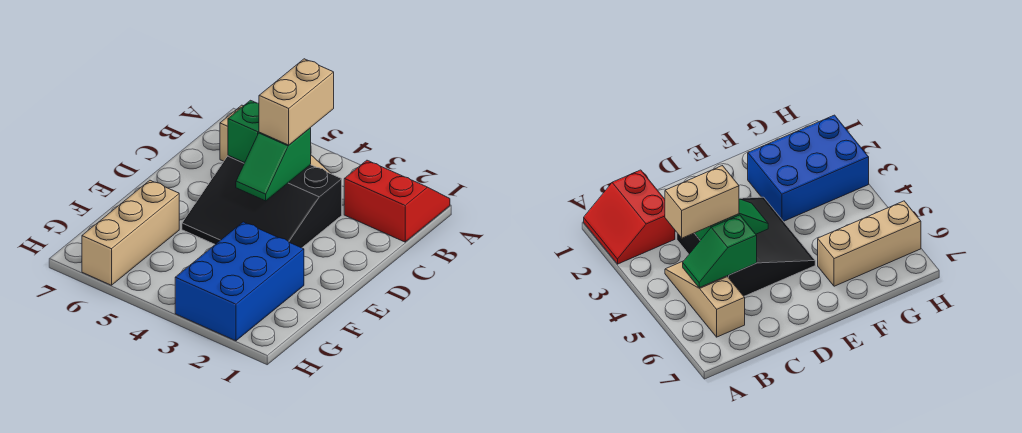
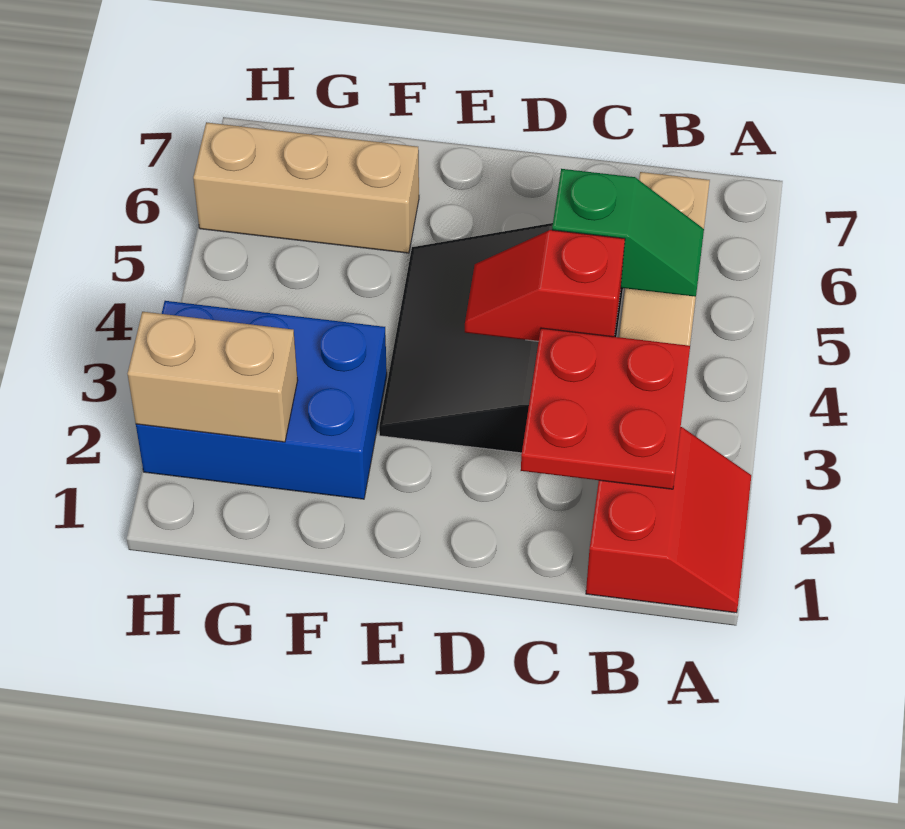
none -> red plate B2:C3 level 2
tan brick B4:C4 level 3 -> tan brick G2:H2 level 2
green slope C4:D4 level 2 top C -> red slope C4:D4 level 2 top C

